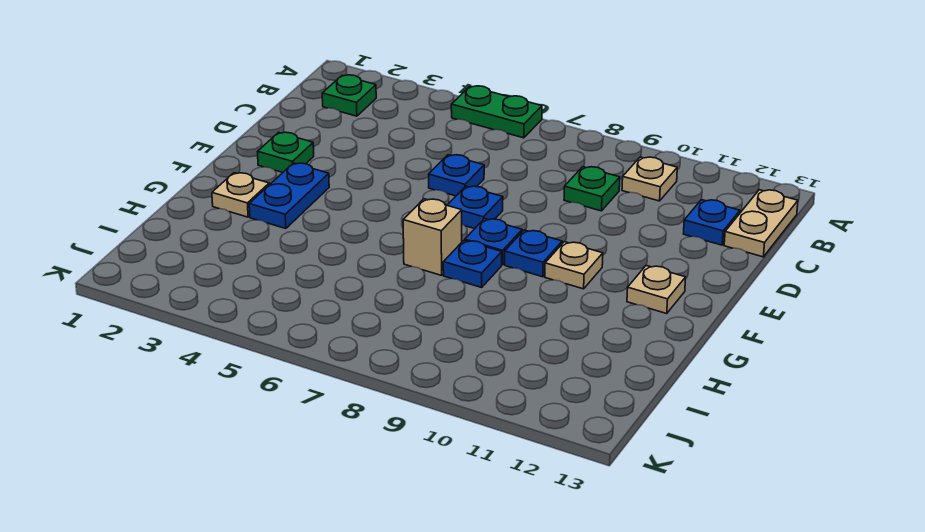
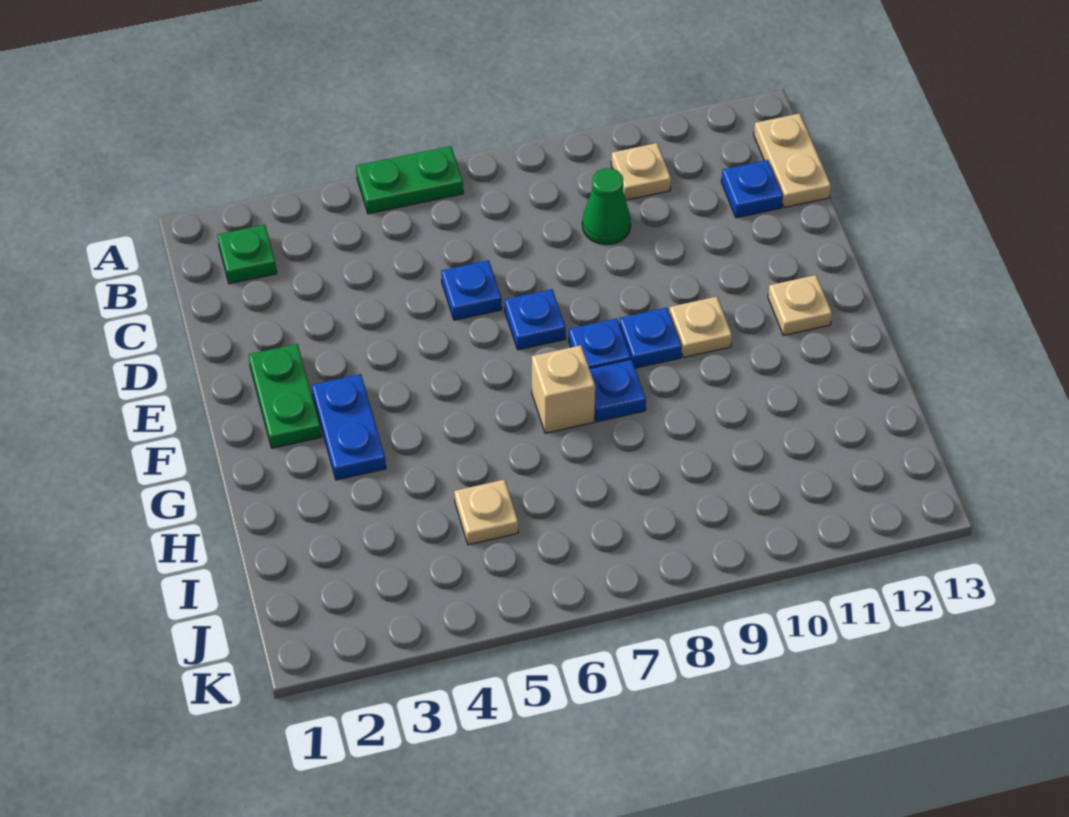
green plate C9 level 1 -> green cone C9 level 1
green plate E2 level 1 -> green plate E2:F2 level 1
tan plate G2 level 1 -> tan plate I5 level 1

